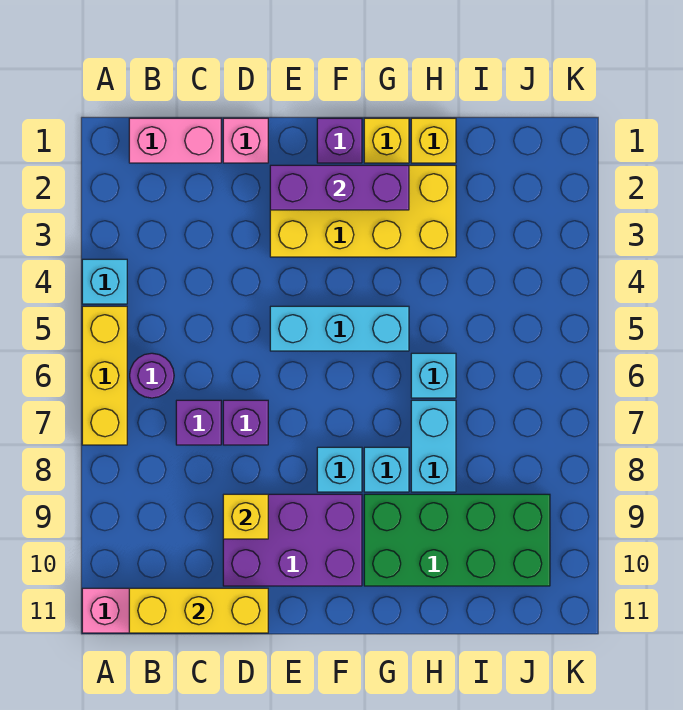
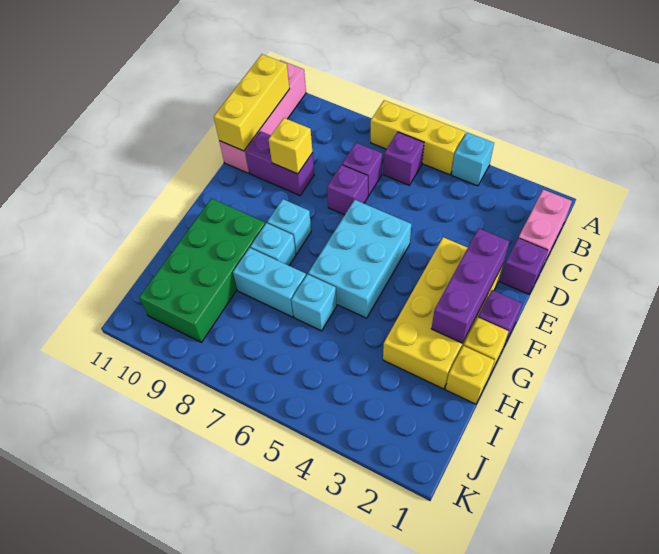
purple round brick B6 level 1 -> purple brick B6 level 1
pink brick D1 level 1 -> purple brick D1 level 1
purple brick D9:F10 level 1 -> purple brick D9:D10 level 1
cyan brick E5:G5 level 1 -> cyan brick E5:G6 level 1

